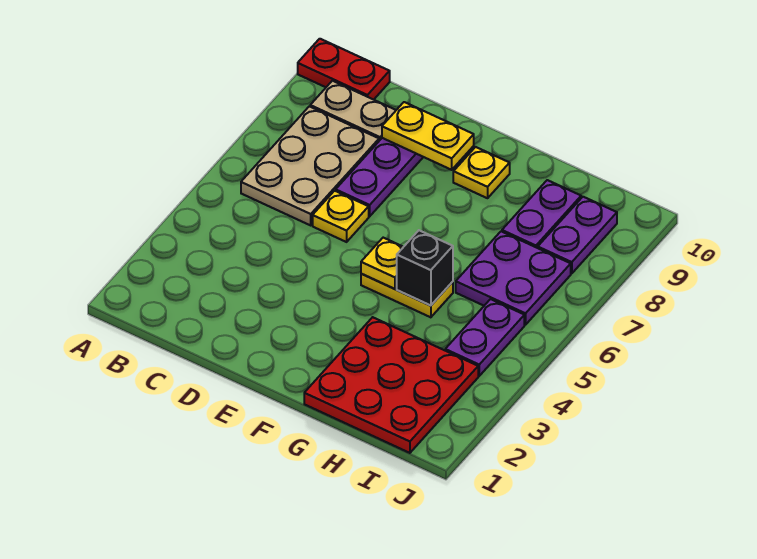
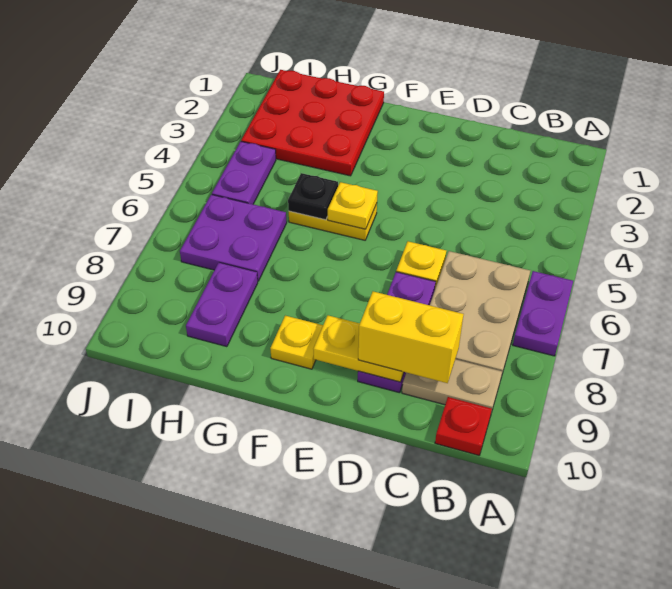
red plate A10:B10 level 1 -> red plate B10 level 1
none -> yellow brick C9:D9 level 3
black brick G5 level 2 -> black plate G5 level 2
purple plate I8:I9 level 1 -> purple plate A6:A7 level 1

